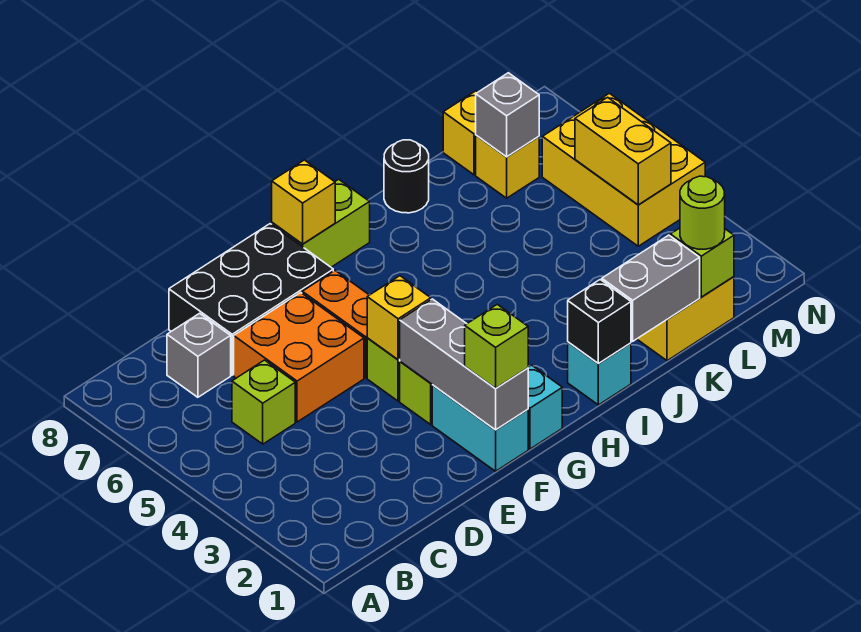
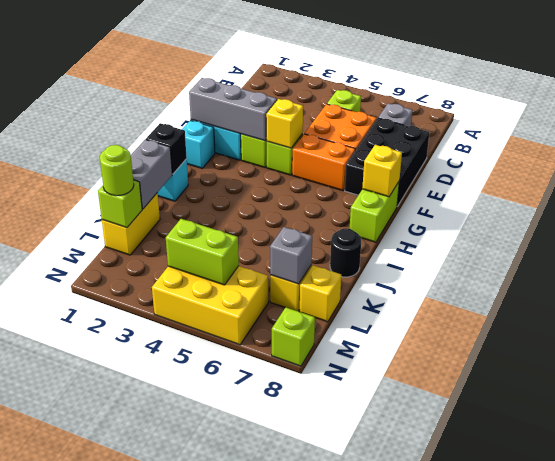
lime brick F1 level 3 -> lime brick N8 level 1
yellow brick M4:M5 level 2 -> lime brick M4:M5 level 2

